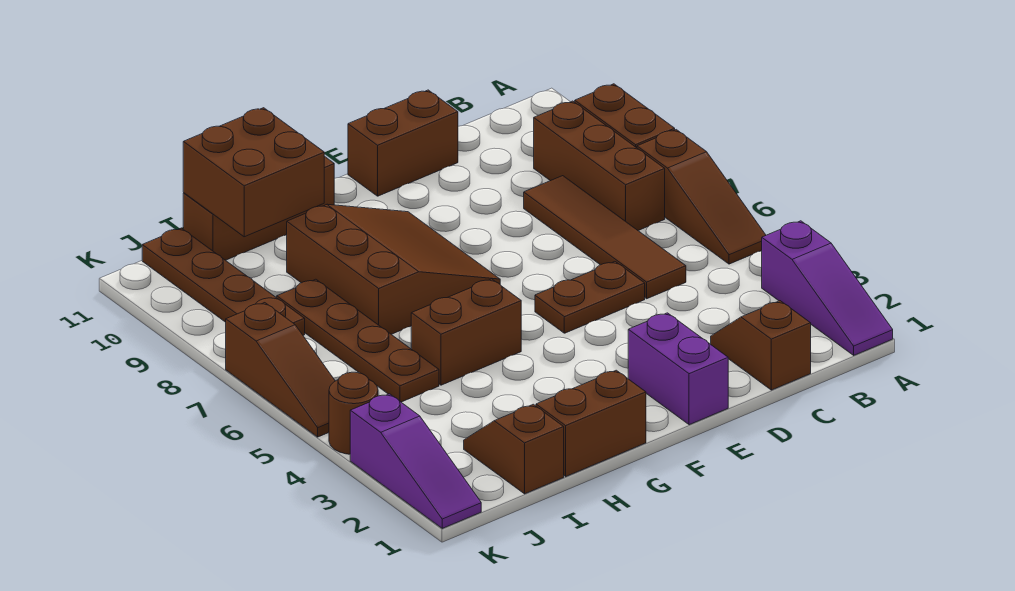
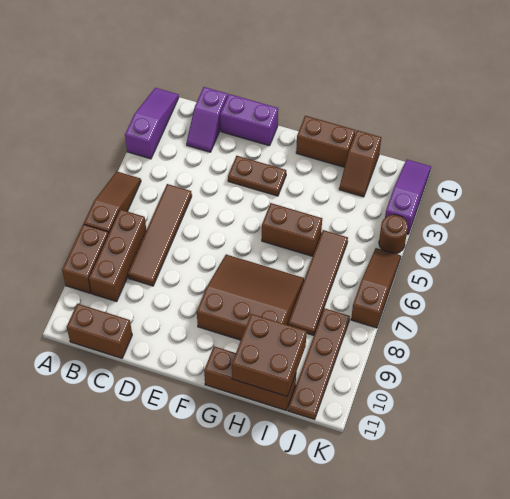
brown slope C1:C2 level 1 top 1 -> purple slope C1:C2 level 1 top 1
brown plate D5:E5 level 1 -> brown plate E3:F3 level 1
brown brick D11:E11 level 1 -> brown brick B11:C11 level 1
purple brick E1:E2 level 1 -> purple brick D1:E1 level 1
brown slope F7:H9 level 1 top H -> brown slope F7:H9 level 1 top 9
brown plate I5:I8 level 1 -> brown tile I5:I8 level 1

